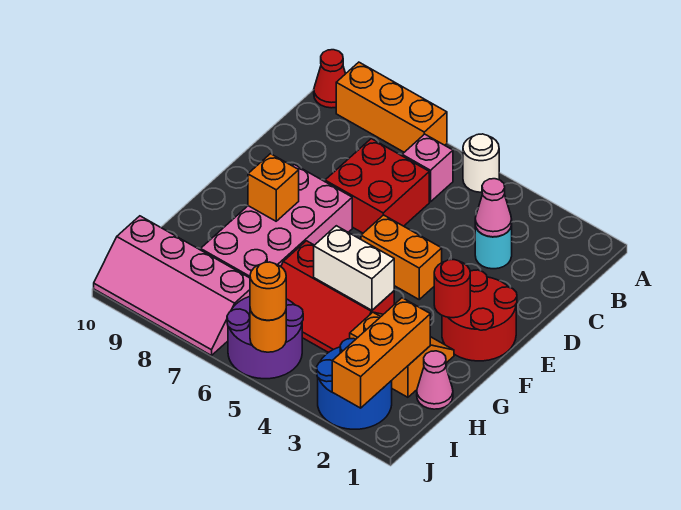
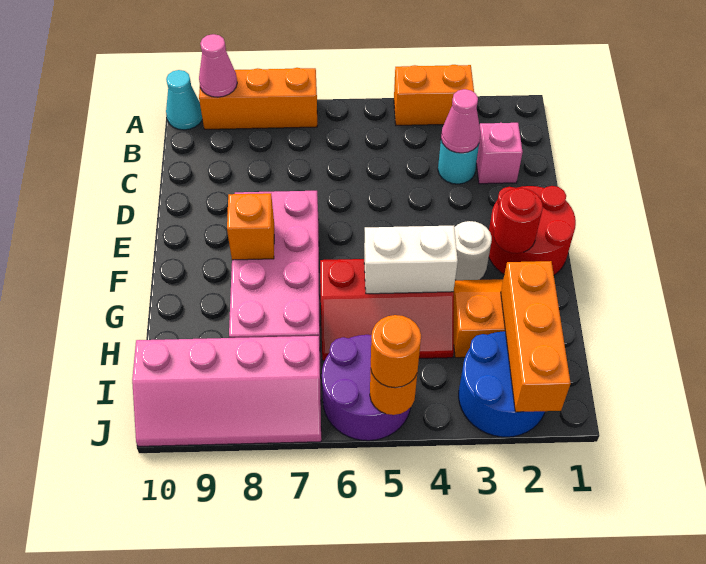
white round brick A5 level 1 -> white round brick F3 level 1
red cone A10 level 1 -> cyan cone A10 level 1
pink brick B6 level 1 -> pink brick C2 level 1
red brick C6:D7 level 1 -> none
orange brick E4:E5 level 1 -> orange brick A3:A4 level 1
pink cone H1 level 1 -> pink cone A9 level 2

